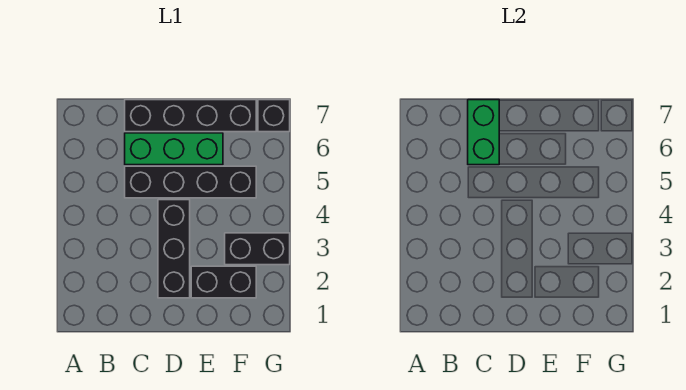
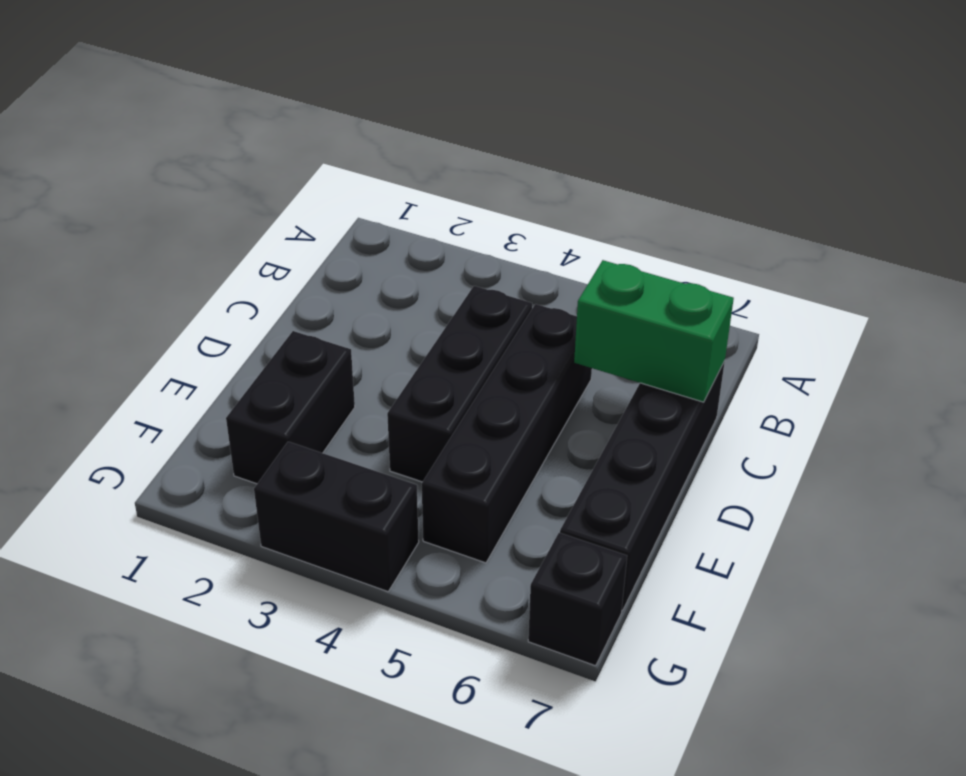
green brick C6:E6 level 1 -> none
black brick D2:D4 level 1 -> black brick C4:E4 level 1
black brick F3:G3 level 1 -> black brick G3:G4 level 1

